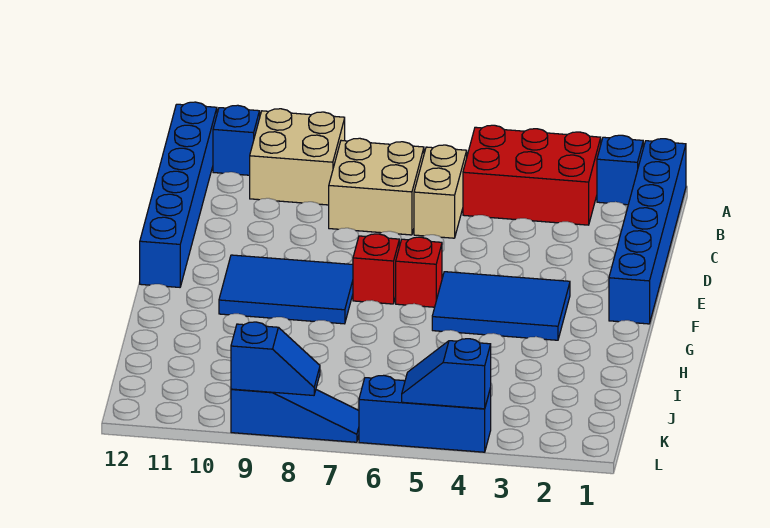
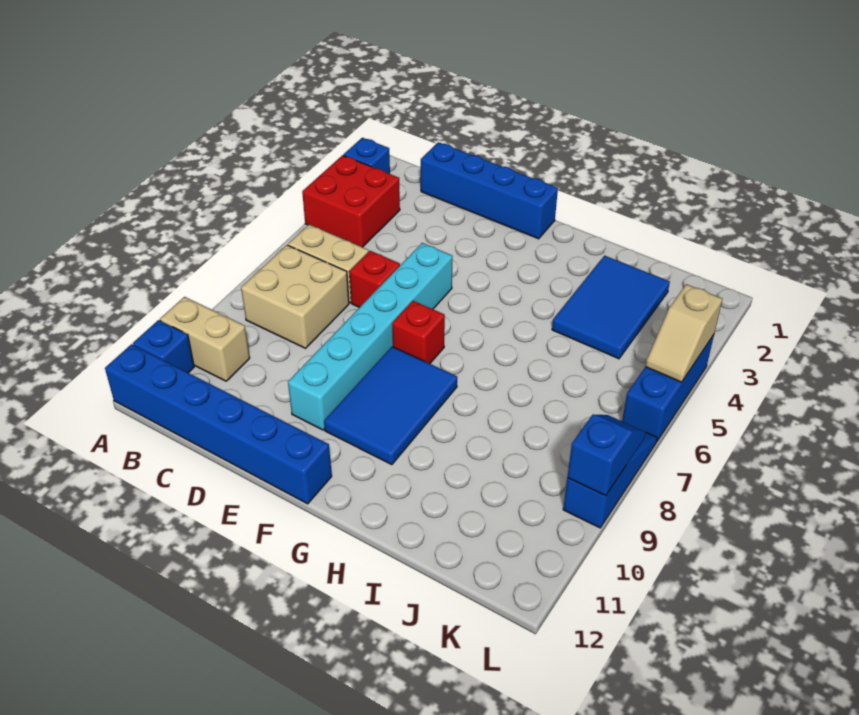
blue brick A1:F1 level 1 -> blue brick C1:F1 level 1
red brick A3:B5 level 1 -> red brick A3:B4 level 1
tan brick A9:B10 level 1 -> tan brick A10:B10 level 1
none -> cyan brick E5:E10 level 1
blue tile F3:G5 level 1 -> blue tile I2:J4 level 1
red brick F6 level 1 -> red brick D6 level 1
blue slope L4:L5 level 2 top 4 -> tan slope L4:L5 level 2 top 4

